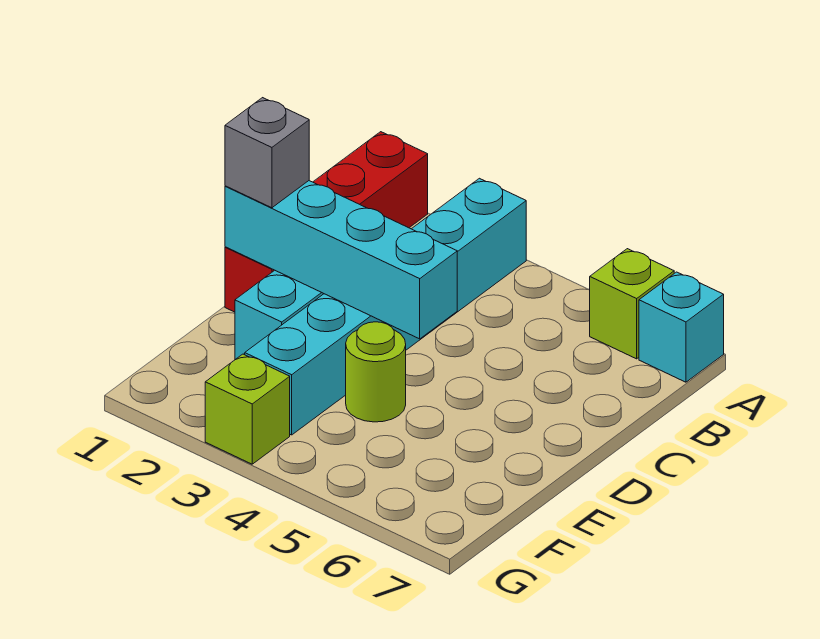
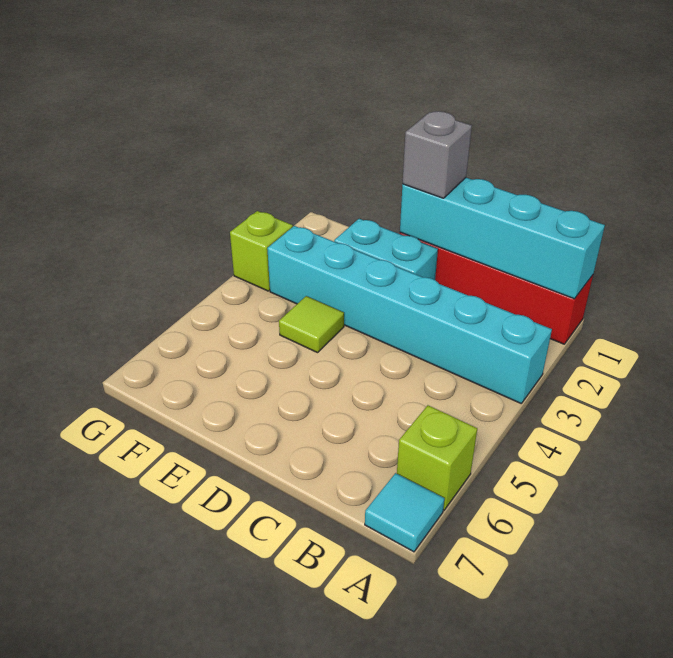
cyan brick A7 level 1 -> cyan tile A7 level 1
cyan brick D1:D4 level 2 -> cyan brick A1:D1 level 2
lime round brick E4 level 1 -> lime tile E4 level 1

